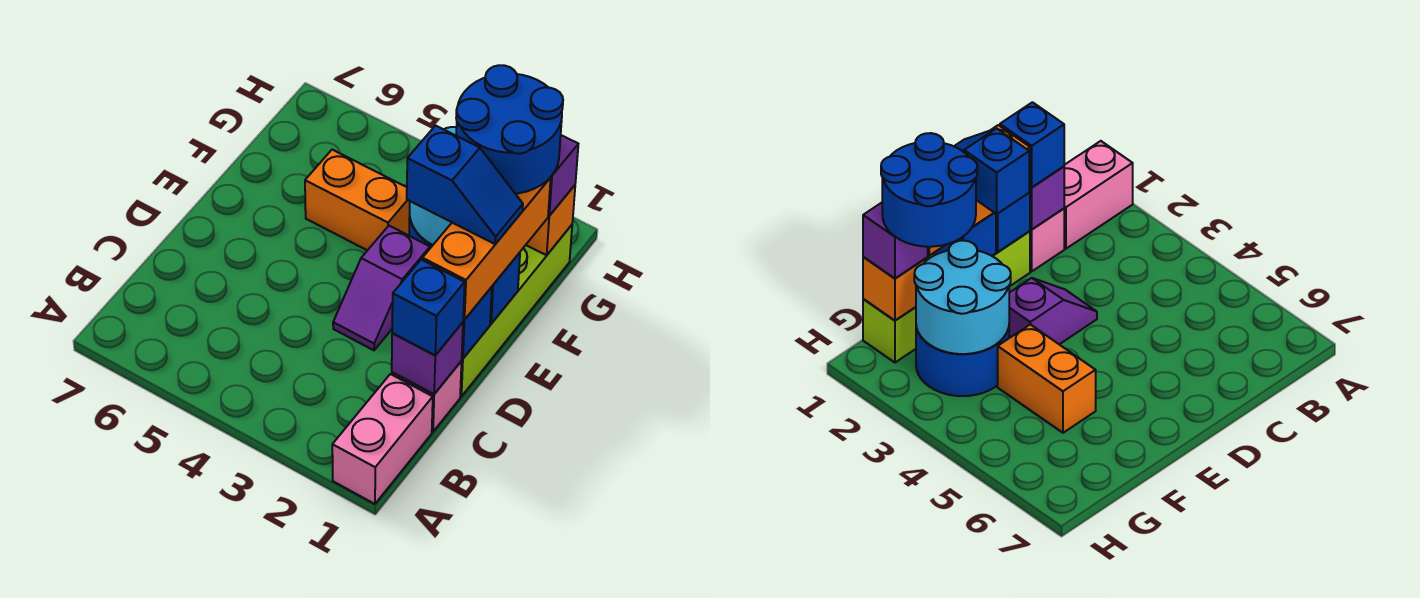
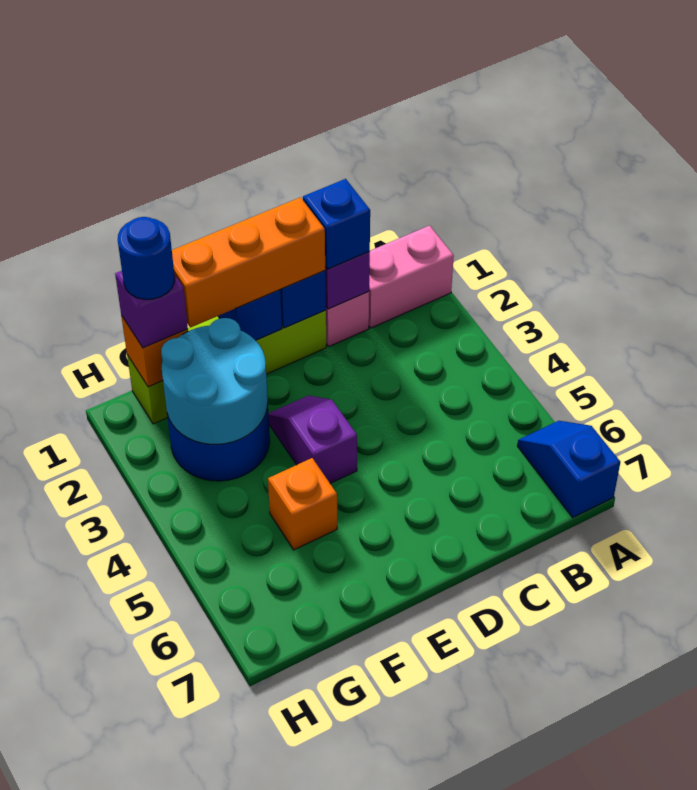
purple slope D3:E3 level 1 top E -> purple slope E3:E4 level 1 top 4
blue slope E1:E2 level 4 top 2 -> blue slope A6:A7 level 1 top 7
blue round brick F1:G2 level 4 -> blue round brick G1 level 4
orange brick F4:F5 level 1 -> orange brick F5 level 1

